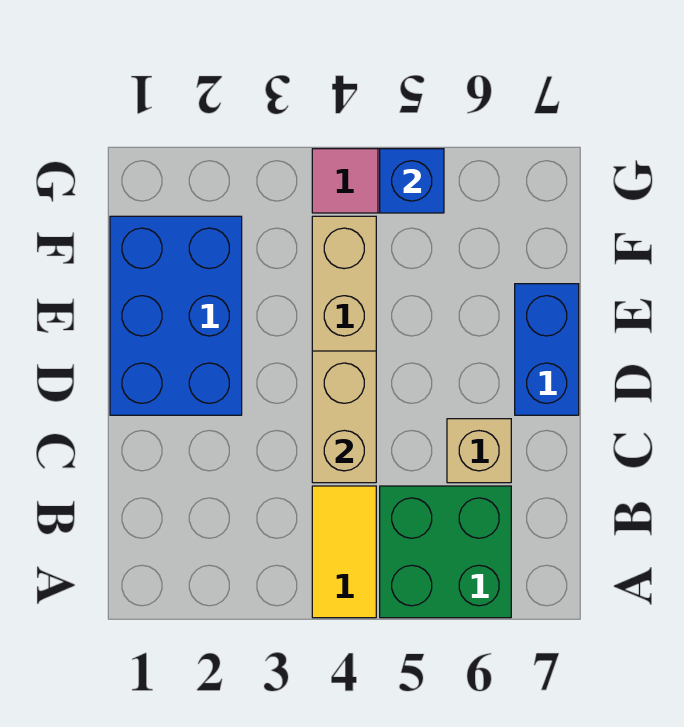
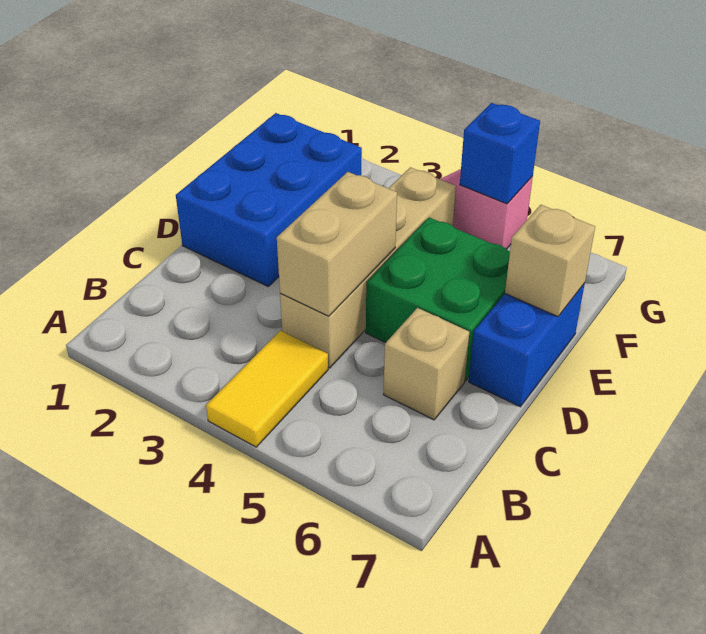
green brick A5:B6 level 1 -> green brick D5:E6 level 1
none -> tan brick E7 level 2

